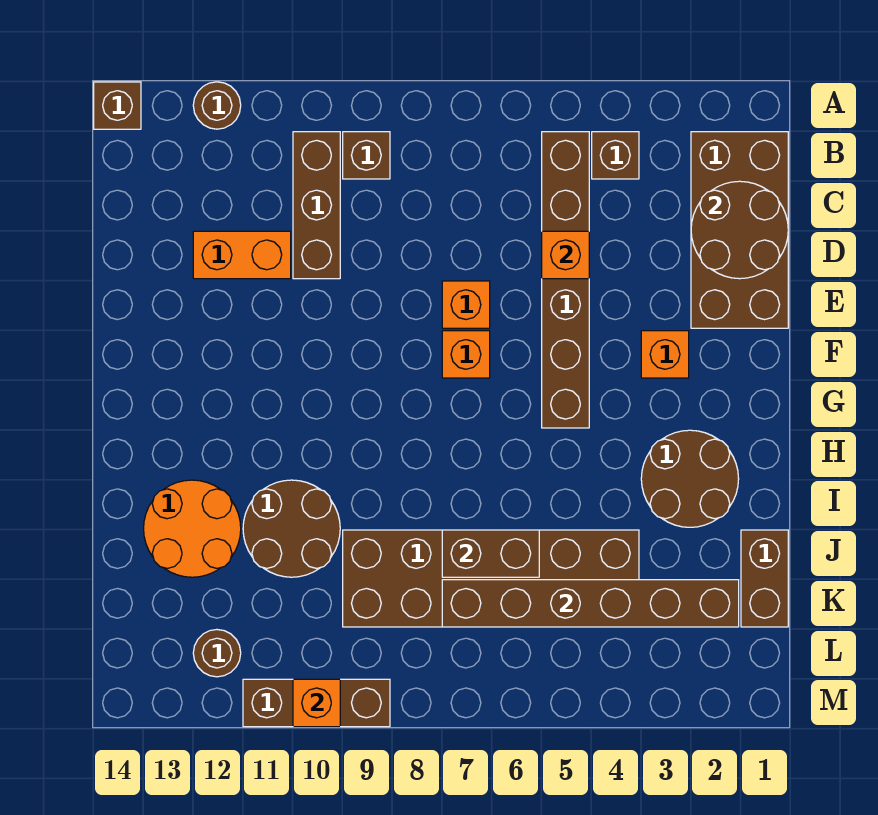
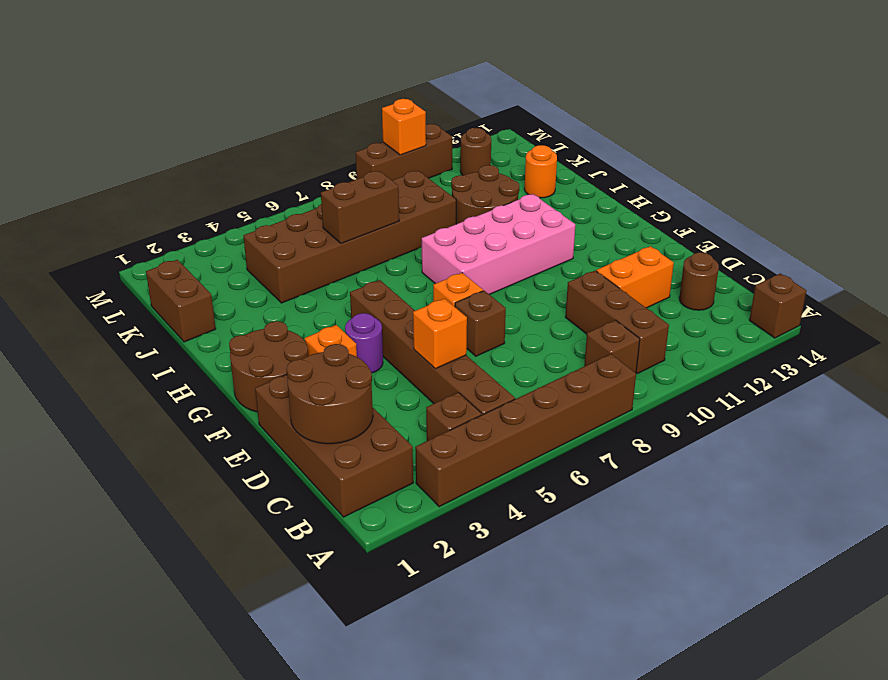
brown round brick A12 level 1 -> brown round brick C13 level 1
orange brick E7 level 1 -> brown brick E7 level 1
none -> purple round brick F4 level 1
none -> pink brick G8:H11 level 1
brown round brick H2:I3 level 1 -> brown round brick F1:G2 level 1
orange round brick I12:J13 level 1 -> orange round brick J13 level 1
brown brick K2:K7 level 2 -> brown brick A3:A8 level 1

